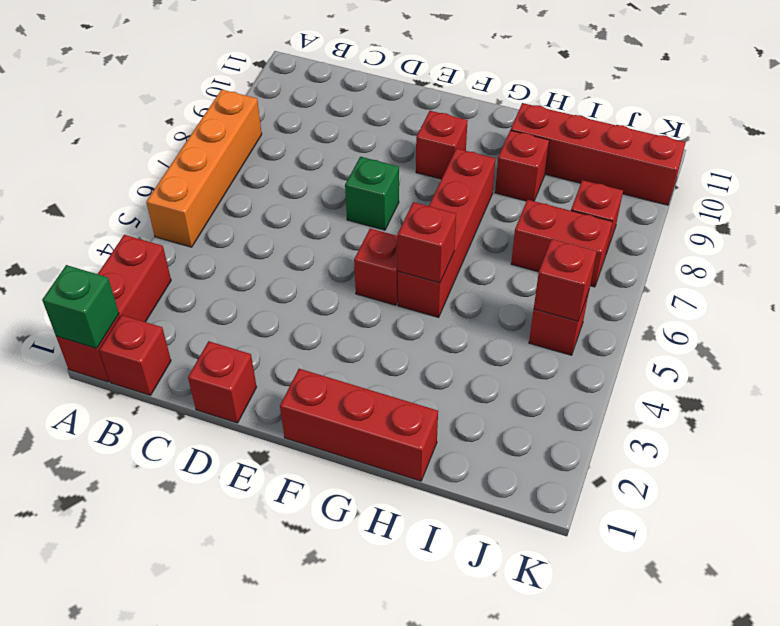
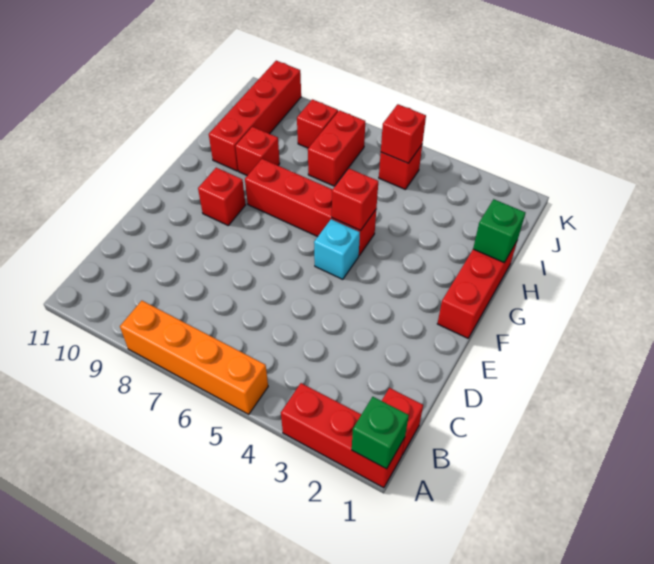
red brick D1 level 1 -> none
green brick E7 level 1 -> green brick H1 level 2
red brick F5 level 1 -> cyan brick F5 level 1

